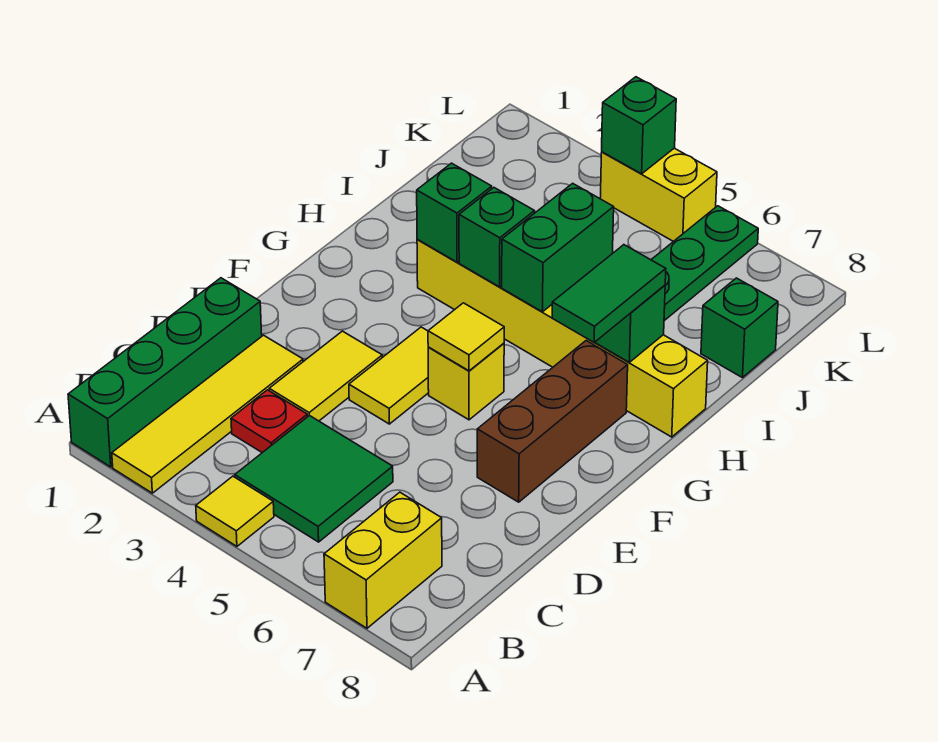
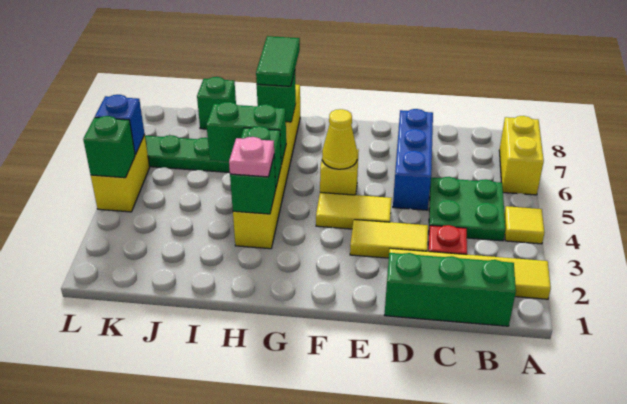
green brick A1:D1 level 1 -> green brick B1:D1 level 1
yellow brick A7:B7 level 1 -> yellow brick A6:A7 level 1
green tile B4:C5 level 1 -> green plate B4:C5 level 1
none -> blue brick D5:D7 level 1
brown brick E7:G7 level 1 -> none
yellow tile F5 level 2 -> yellow cone F5 level 2
green tile G7:H7 level 3 -> green tile H7:H8 level 3
none -> pink plate H3 level 3
none -> blue brick L5 level 2

